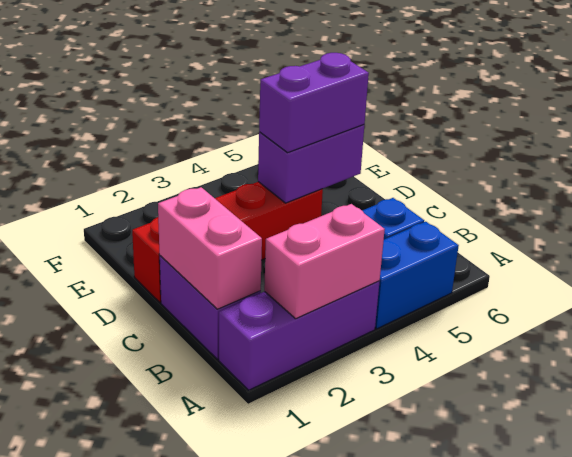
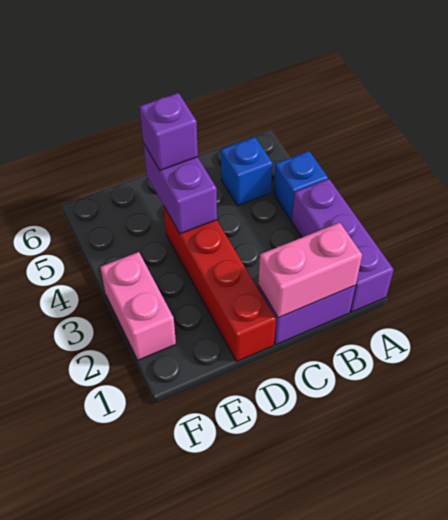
pink brick A2:A3 level 2 -> pink brick F2:F3 level 1
blue brick A4:A5 level 1 -> blue brick A4 level 1
purple brick D4:D5 level 3 -> purple brick D5 level 3

